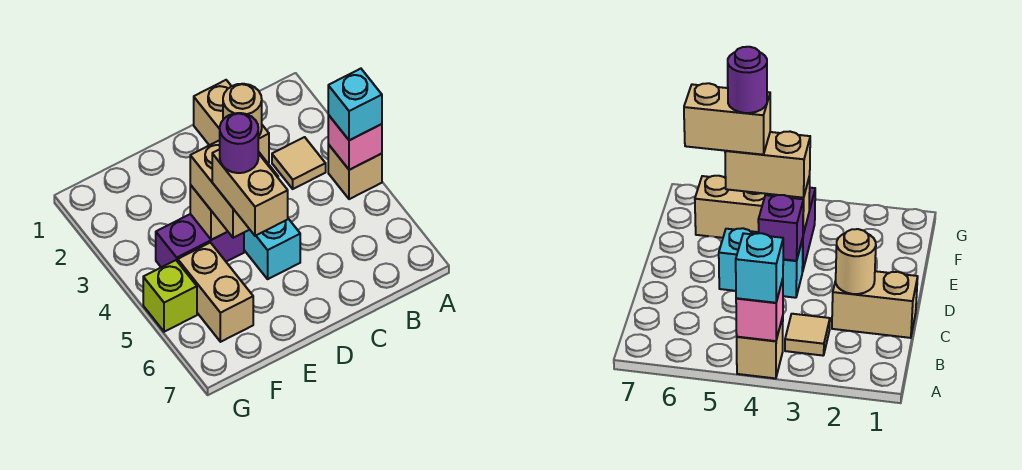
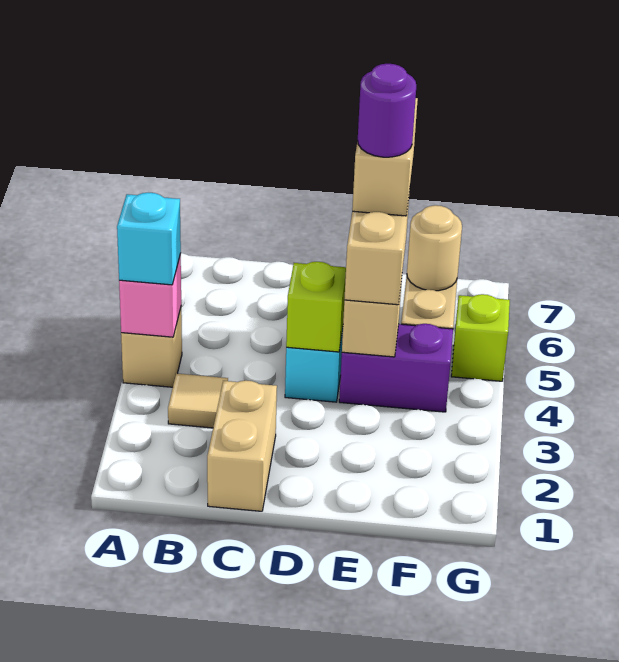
tan round brick C2 level 2 -> tan round brick F6 level 2
purple brick D4 level 2 -> lime brick D4 level 2

